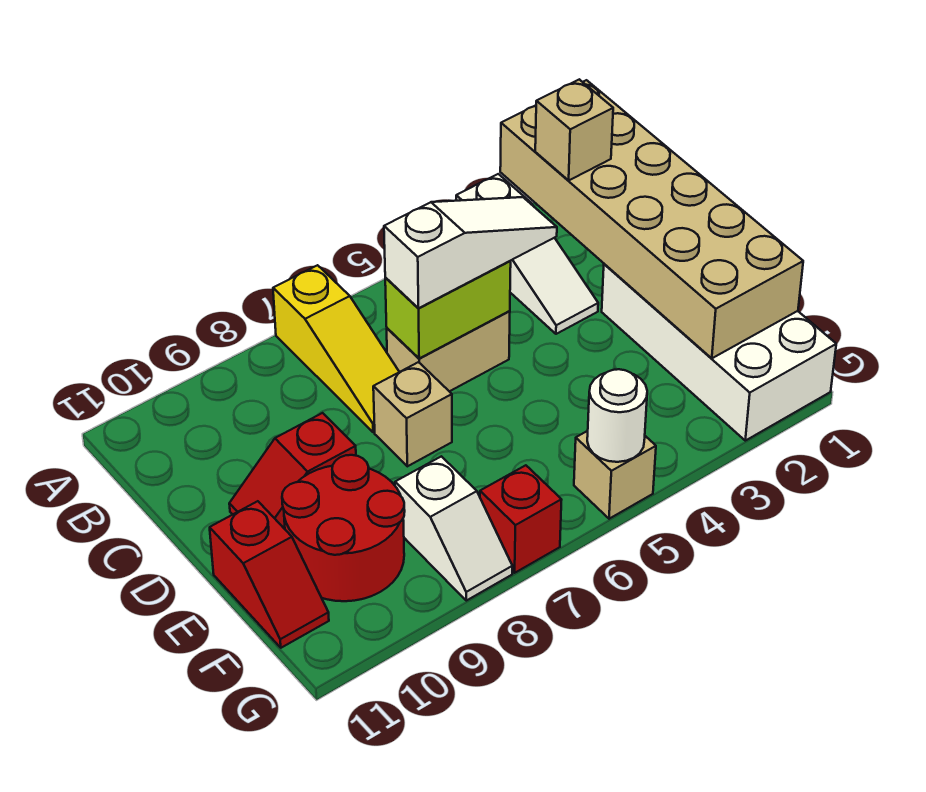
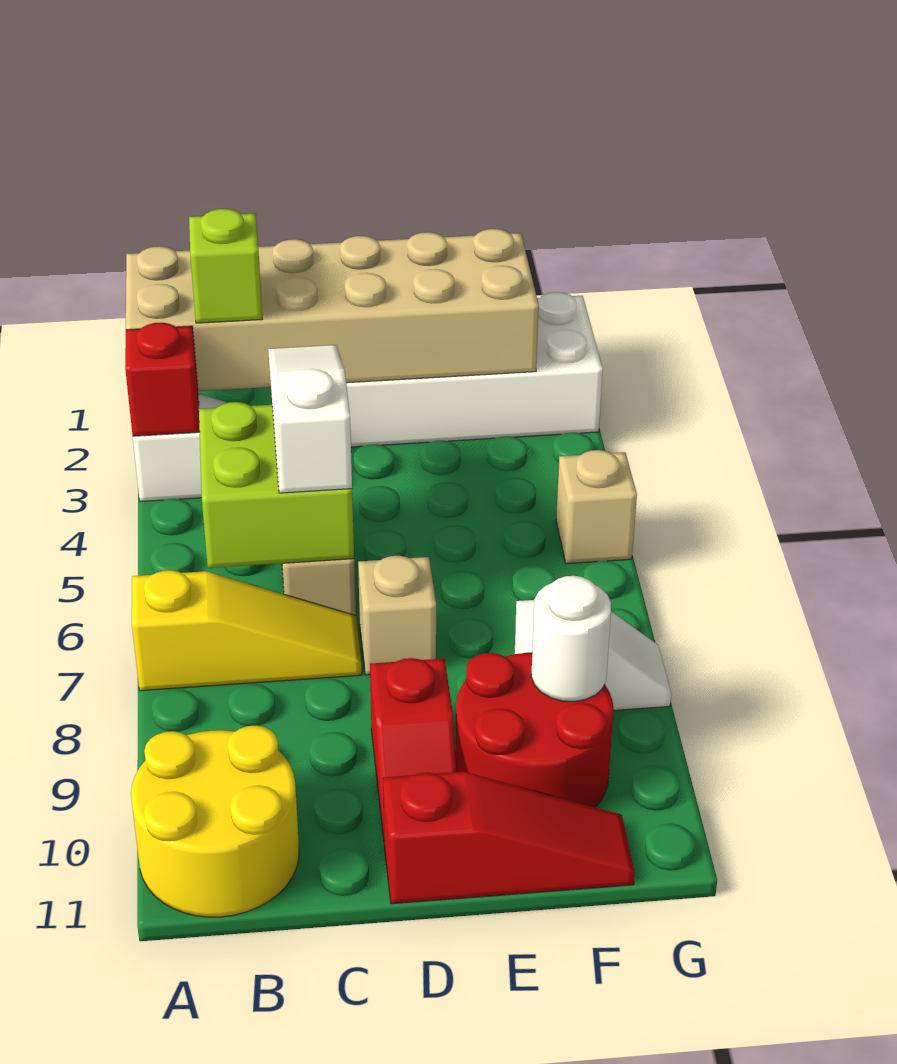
none -> yellow round brick A10:B11 level 1
tan brick B2 level 3 -> lime brick B2 level 3
lime brick C5:C6 level 2 -> lime brick B5:C6 level 2
red slope E11:F11 level 1 top E -> red slope D11:F11 level 1 top D
white round brick G5 level 2 -> white round brick F9 level 2
red brick G7 level 1 -> red brick A3 level 2

